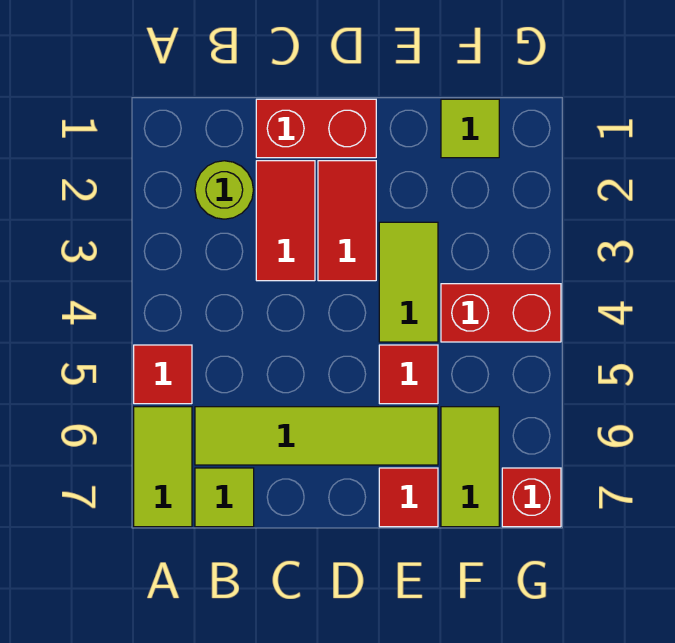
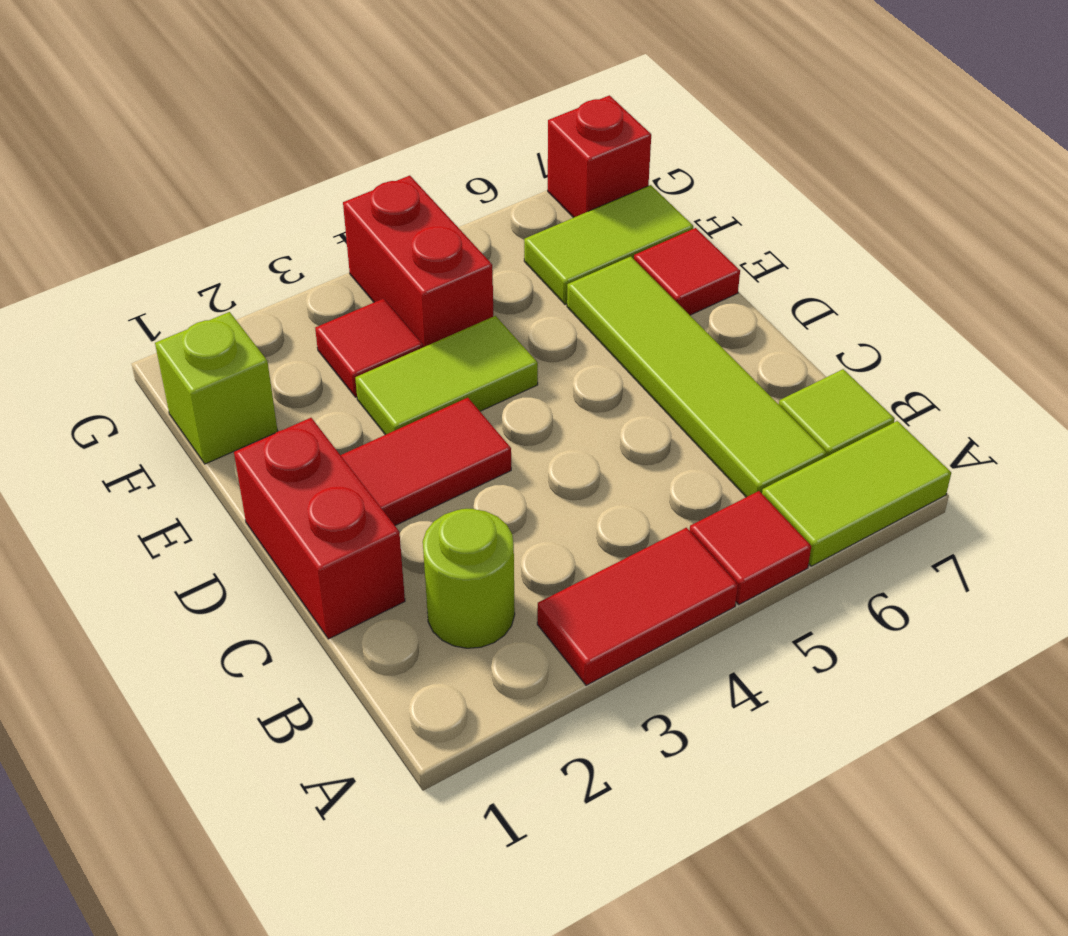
red tile C2:C3 level 1 -> red tile A3:A4 level 1
red tile E5 level 1 -> red tile F3 level 1
lime tile F1 level 1 -> lime brick F1 level 1

